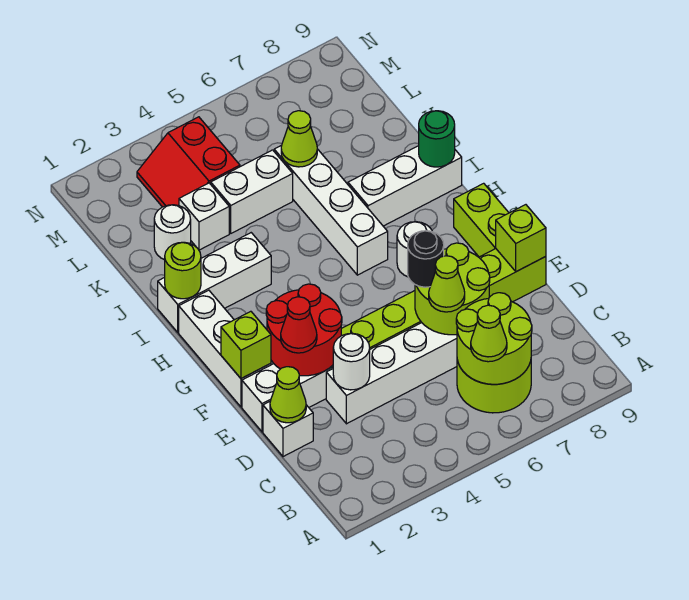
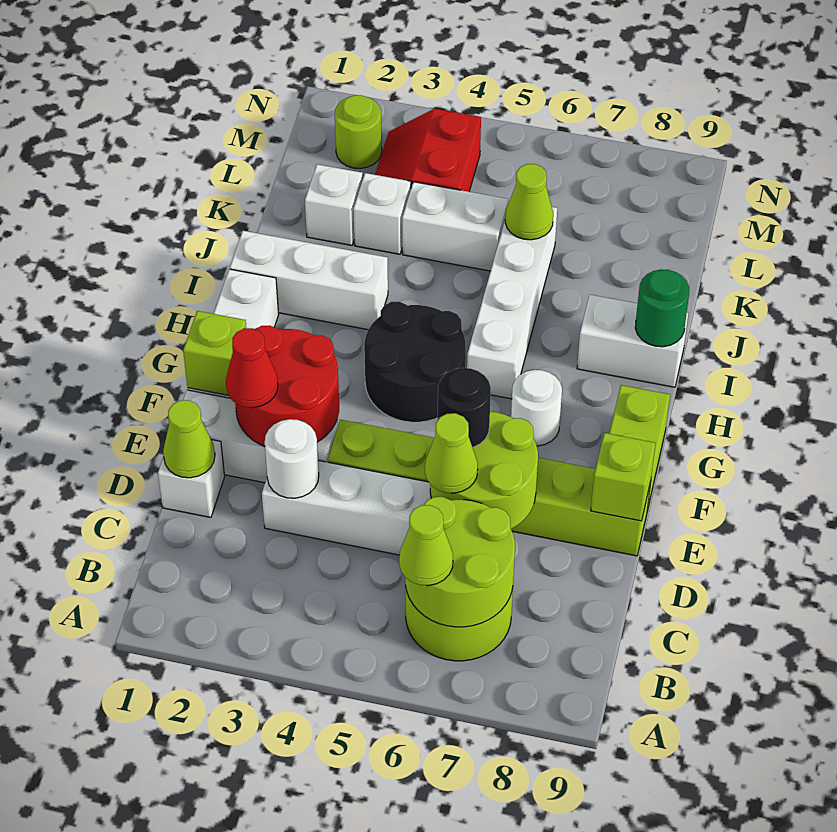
none -> black round brick G4:H5 level 1
lime round brick I1 level 2 -> lime round brick M2 level 1
white brick I7:I9 level 1 -> white brick I8:I9 level 1
white round brick K2 level 1 -> white brick K2 level 1

